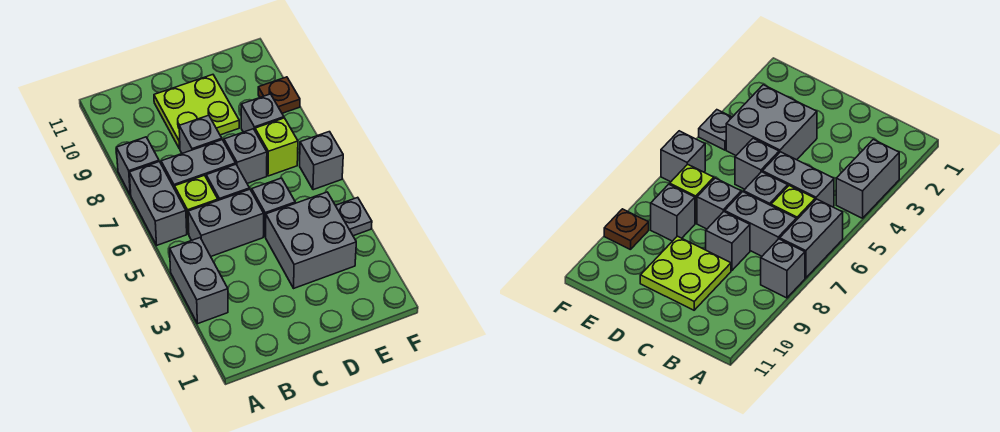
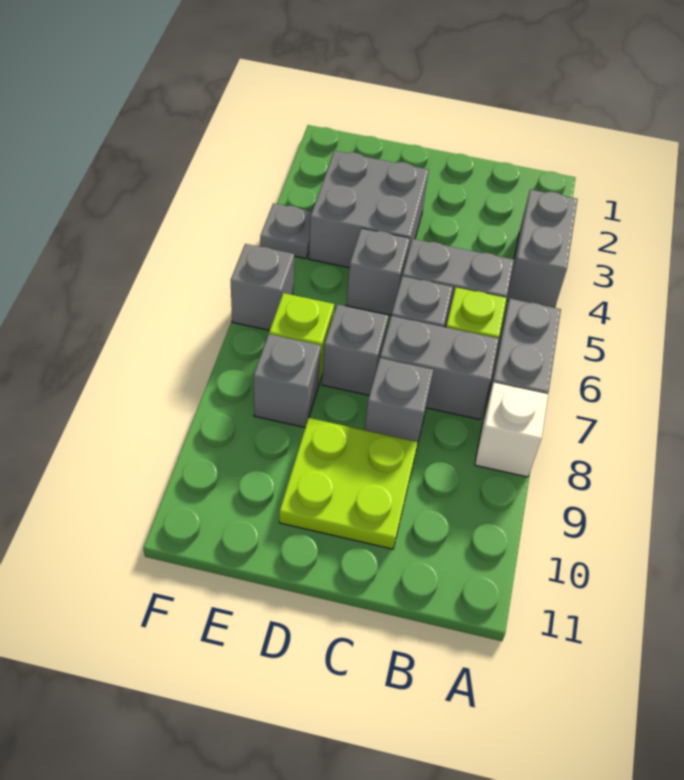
grey brick A8 level 1 -> white brick A8 level 1
brown plate F9 level 1 -> none

